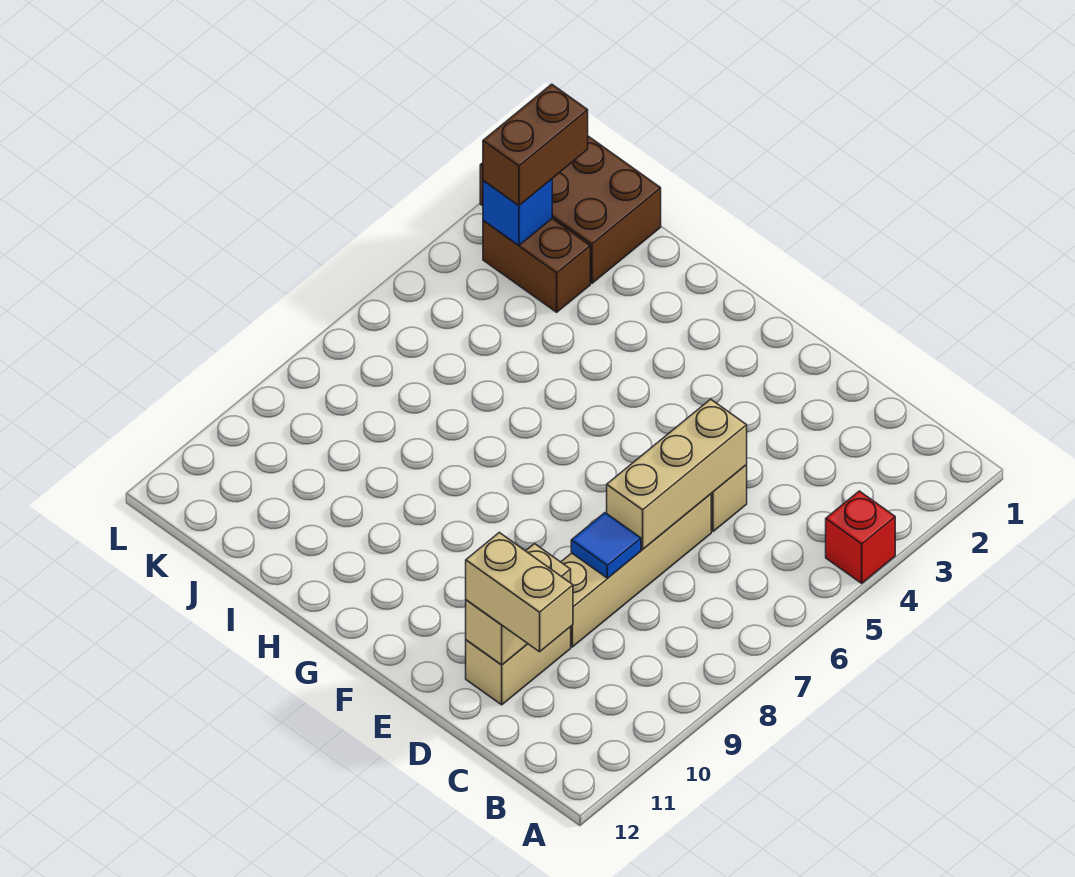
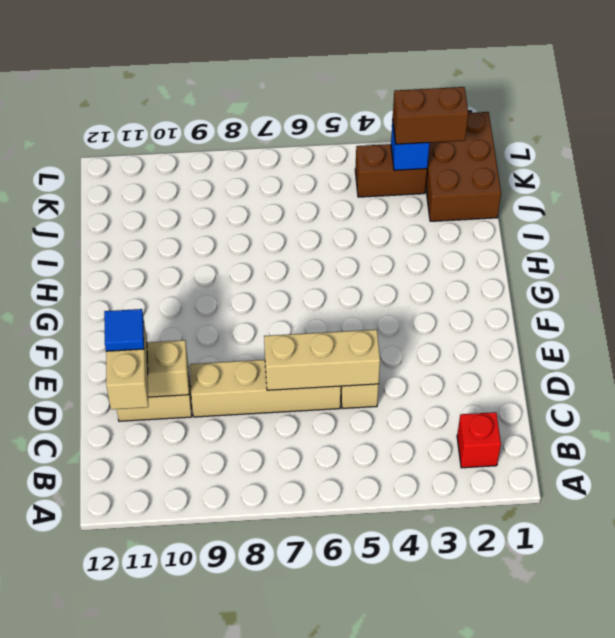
red brick A4 level 1 -> red brick B2 level 1
blue tile D8 level 2 -> blue tile D11 level 4
brown brick J3:K3 level 1 -> brown brick K3:K4 level 1

